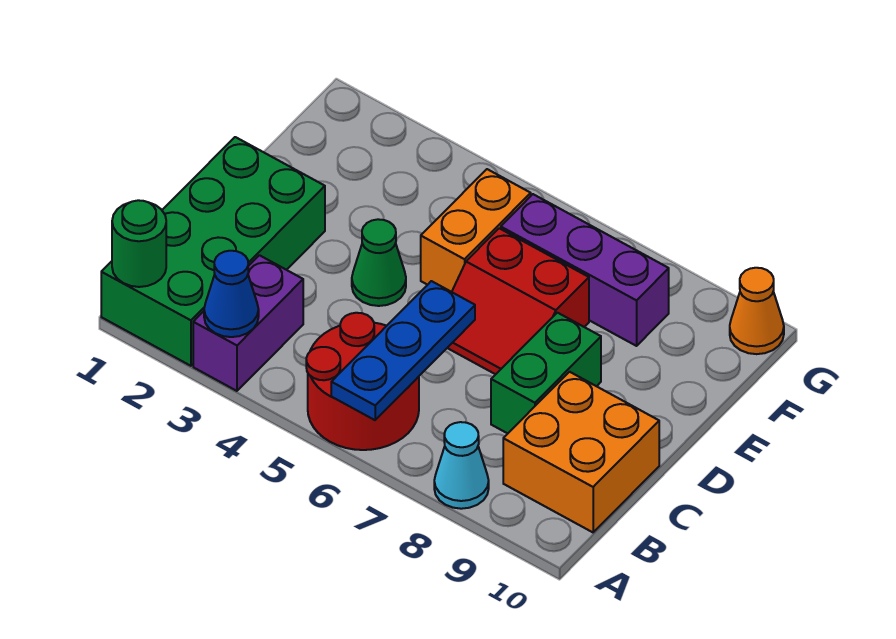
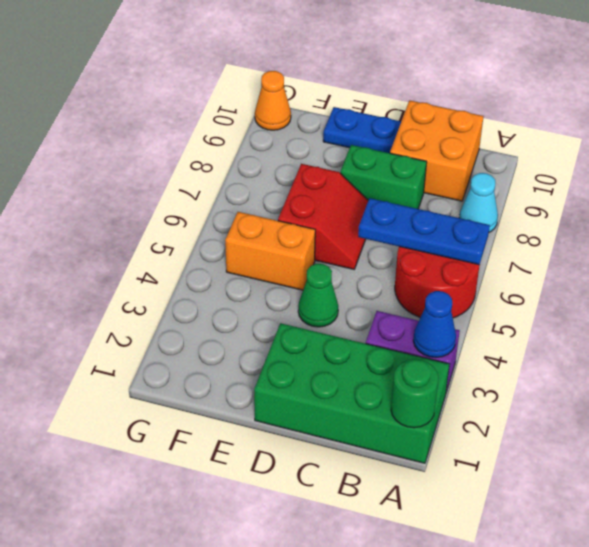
none -> blue plate D10:E10 level 1
purple brick F6:F8 level 1 -> none

